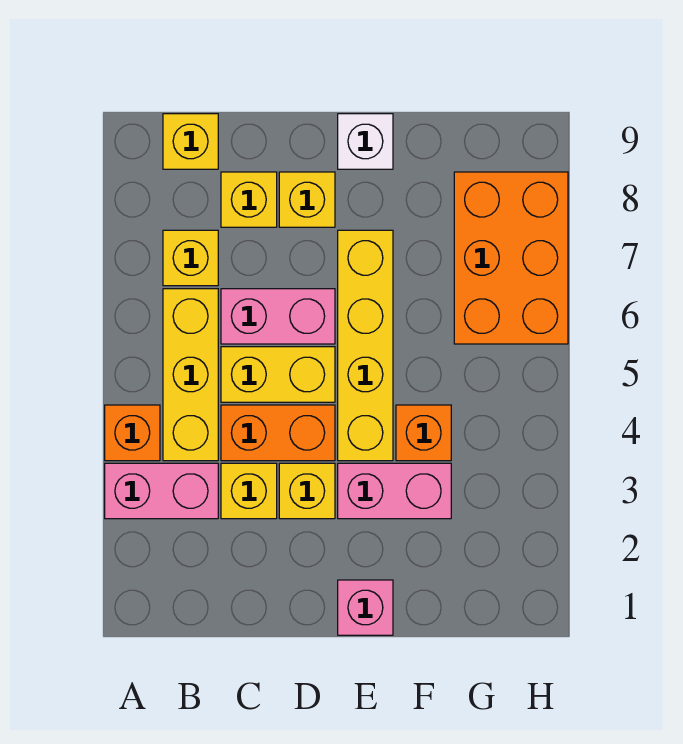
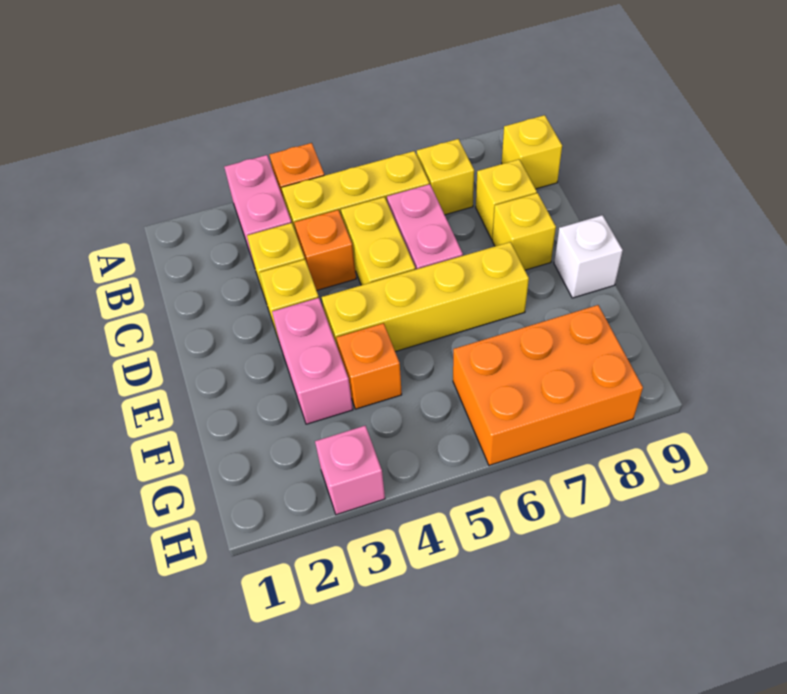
orange brick C4:D4 level 1 -> orange brick C4 level 1
pink brick E1 level 1 -> pink brick H3 level 1

